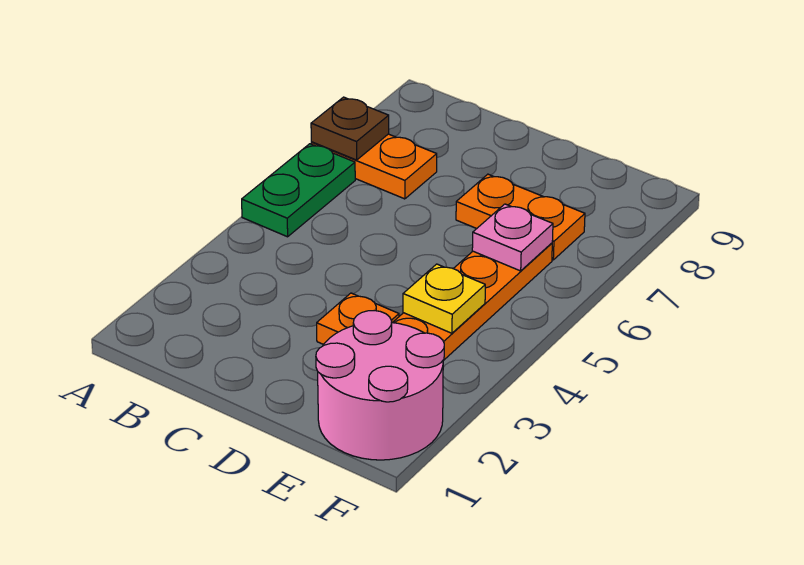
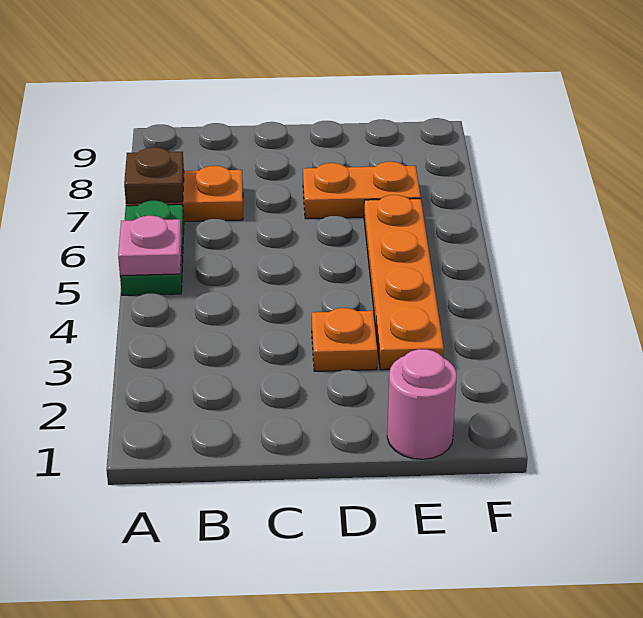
pink round brick E1:F2 level 1 -> pink round brick E1 level 1
yellow plate E4 level 2 -> none
pink plate E6 level 2 -> pink plate A5 level 2

